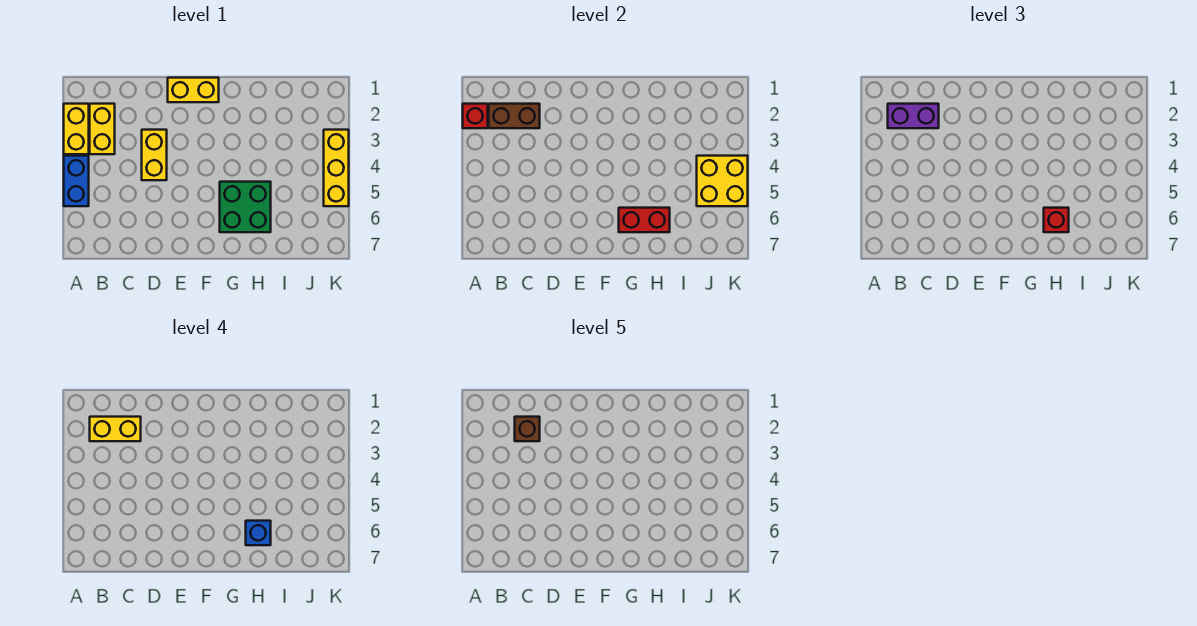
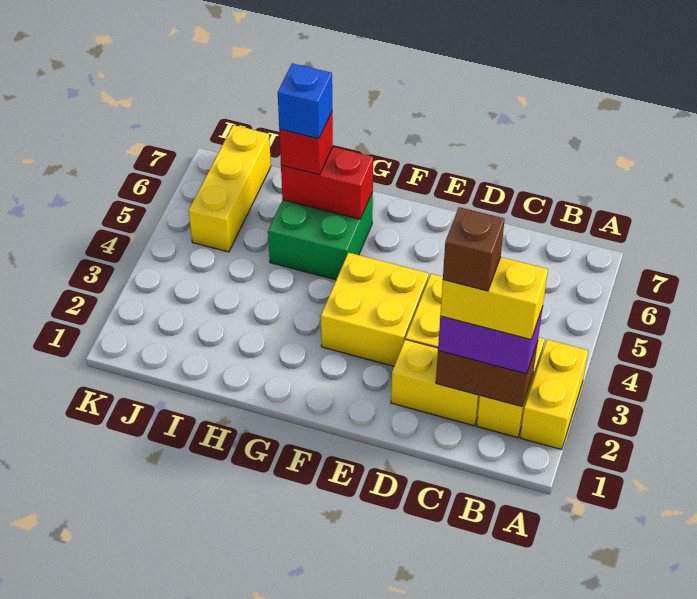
red brick A2 level 2 -> none
blue brick A4:A5 level 1 -> none
yellow brick E1:F1 level 1 -> yellow brick C2:D2 level 1
yellow brick J4:K5 level 2 -> yellow brick E3:F4 level 1
yellow brick K3:K5 level 1 -> yellow brick J5:J7 level 1

